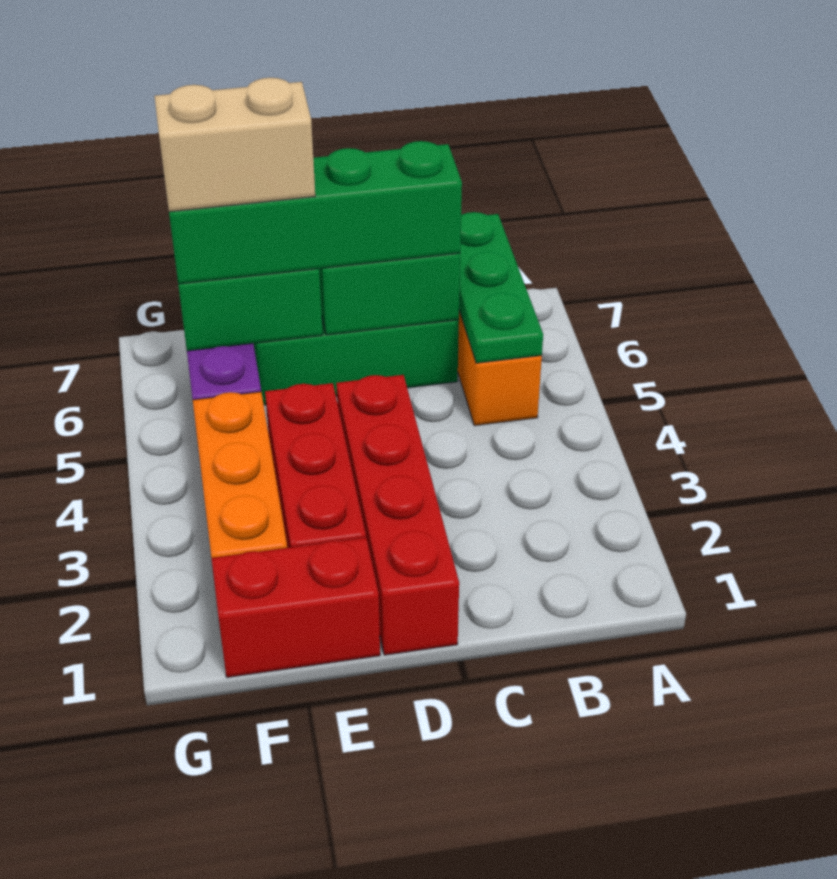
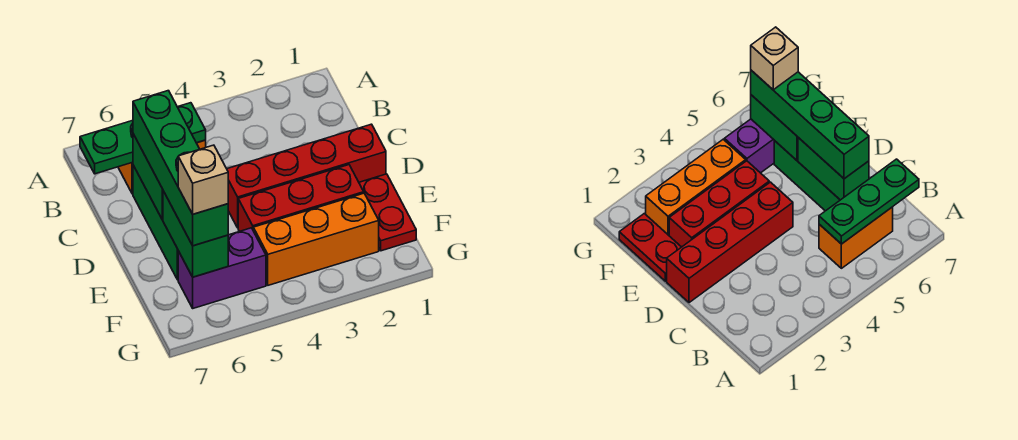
red brick E1:F1 level 1 -> red plate E1:F1 level 1
tan brick E6:F6 level 4 -> tan brick F6 level 4

